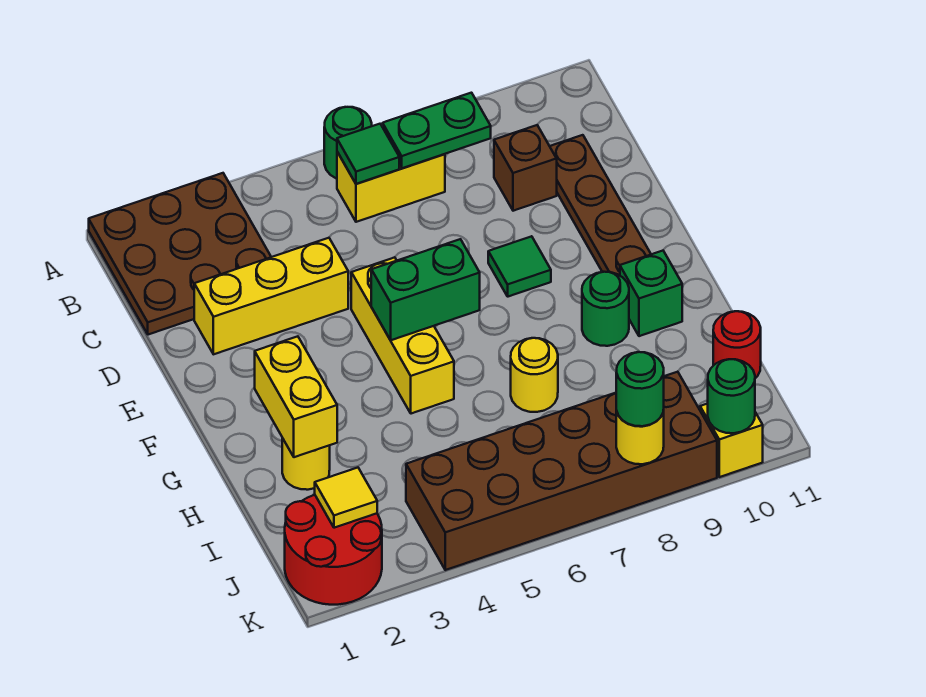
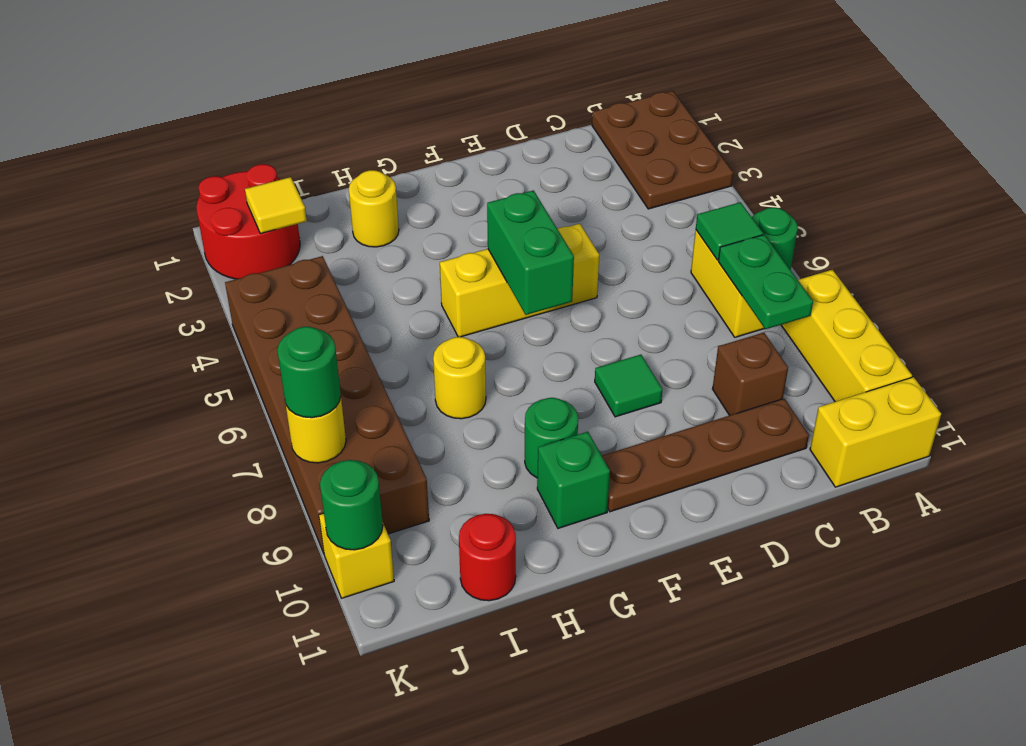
brown plate A1:C3 level 1 -> brown plate A1:B3 level 1
yellow brick D2:D4 level 1 -> yellow brick A8:A10 level 1
yellow brick G2:H2 level 2 -> yellow brick A11:B11 level 1

